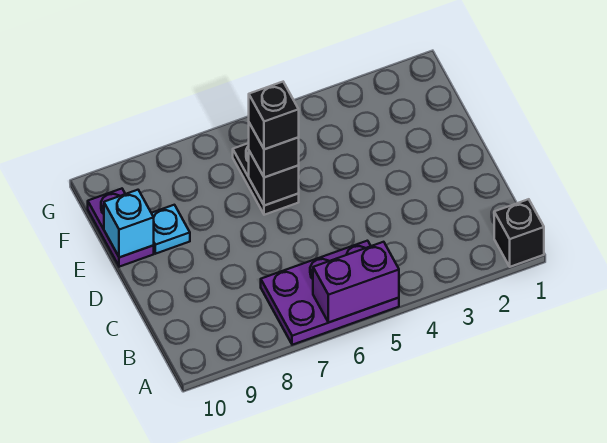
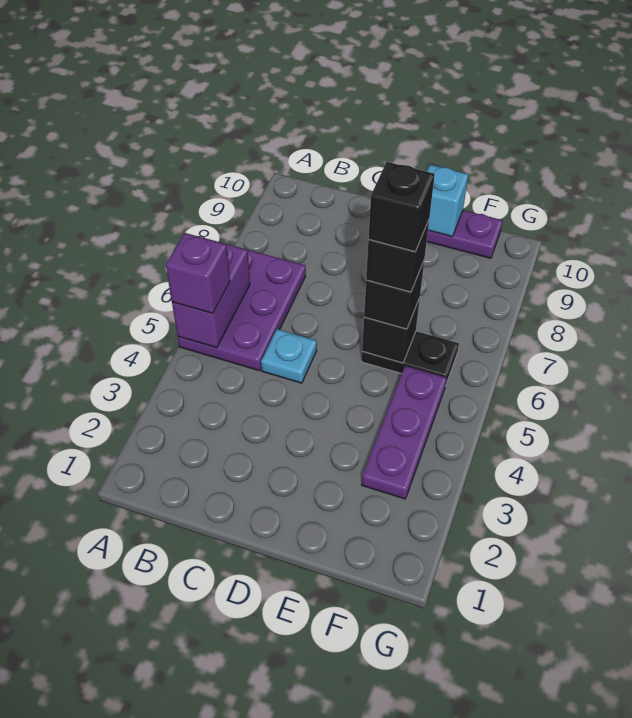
black brick A1 level 1 -> black brick E6 level 5
none -> purple brick A5 level 3
cyan plate E9 level 1 -> cyan plate C5 level 1
none -> purple plate F3:F5 level 1

